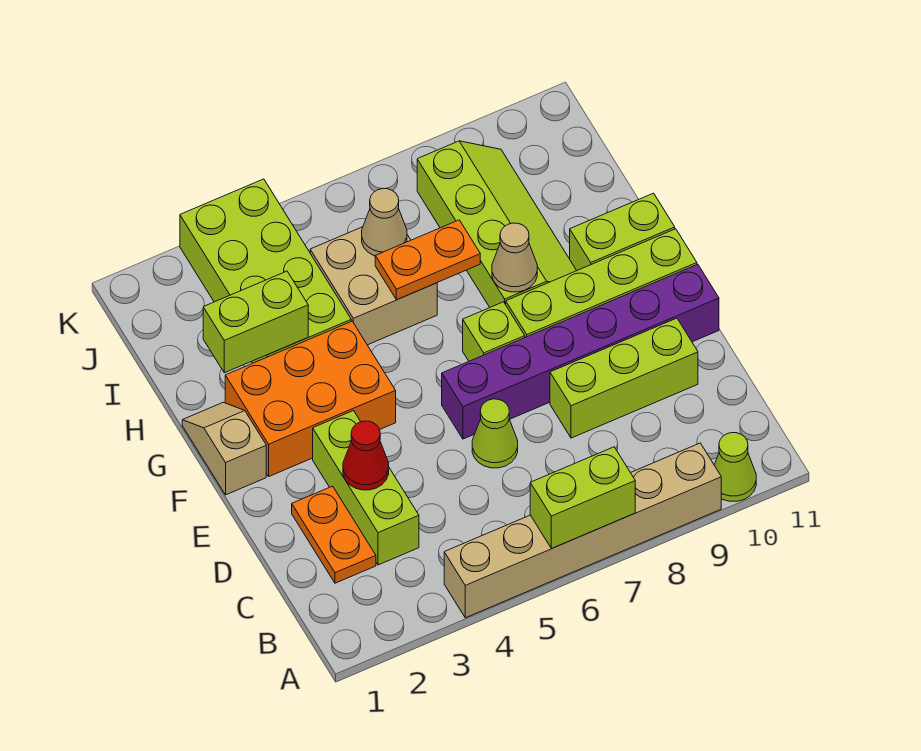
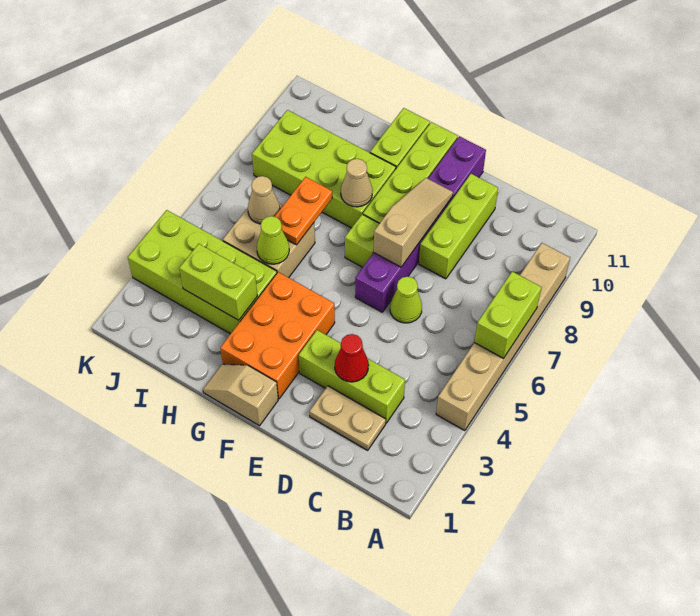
lime cone A10 level 1 -> lime cone H5 level 2
orange plate C2:D2 level 1 -> tan plate C2:D2 level 1
none -> tan slope E7:E9 level 2 top 7
lime slope G8:J9 level 1 top 8 -> lime brick G8:J9 level 1
lime brick H2:H3 level 2 -> lime brick H3:I3 level 2

